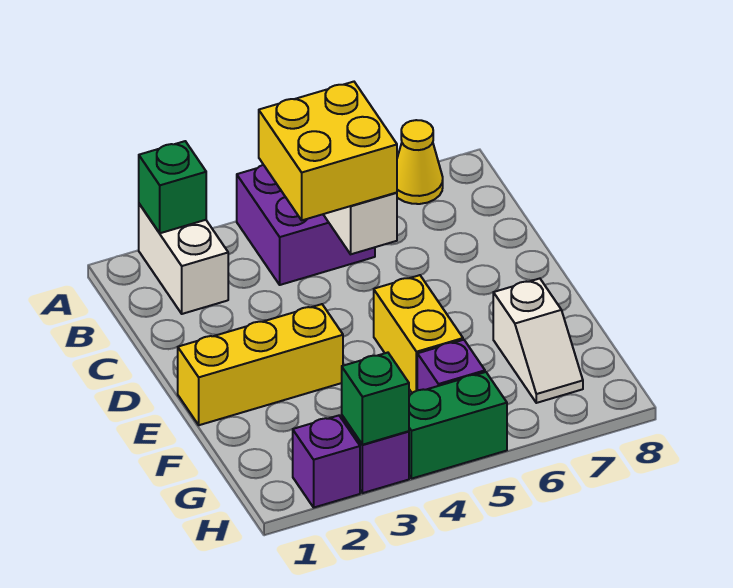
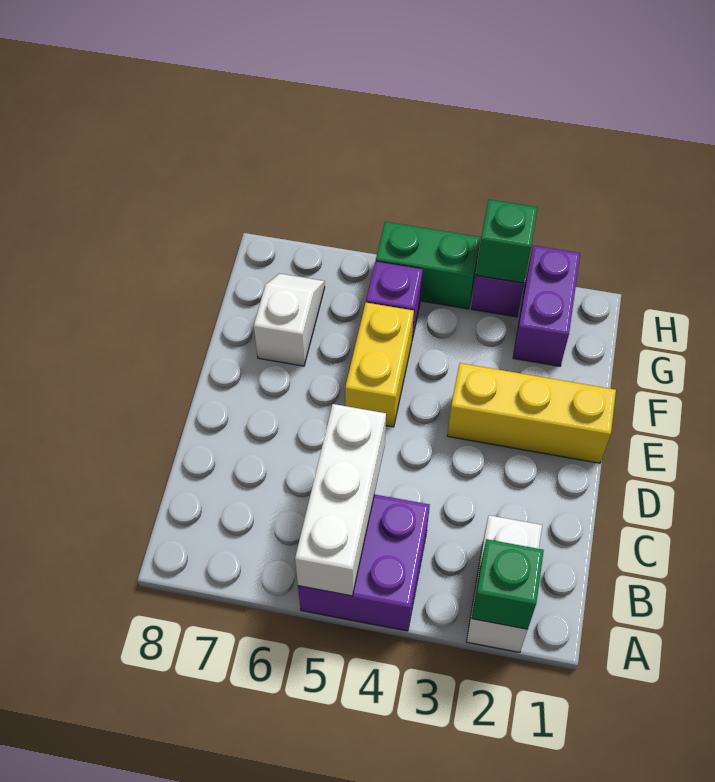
yellow cone A7 level 1 -> none
yellow brick B4:C5 level 3 -> none
purple brick H2 level 1 -> purple brick G2:H2 level 1

